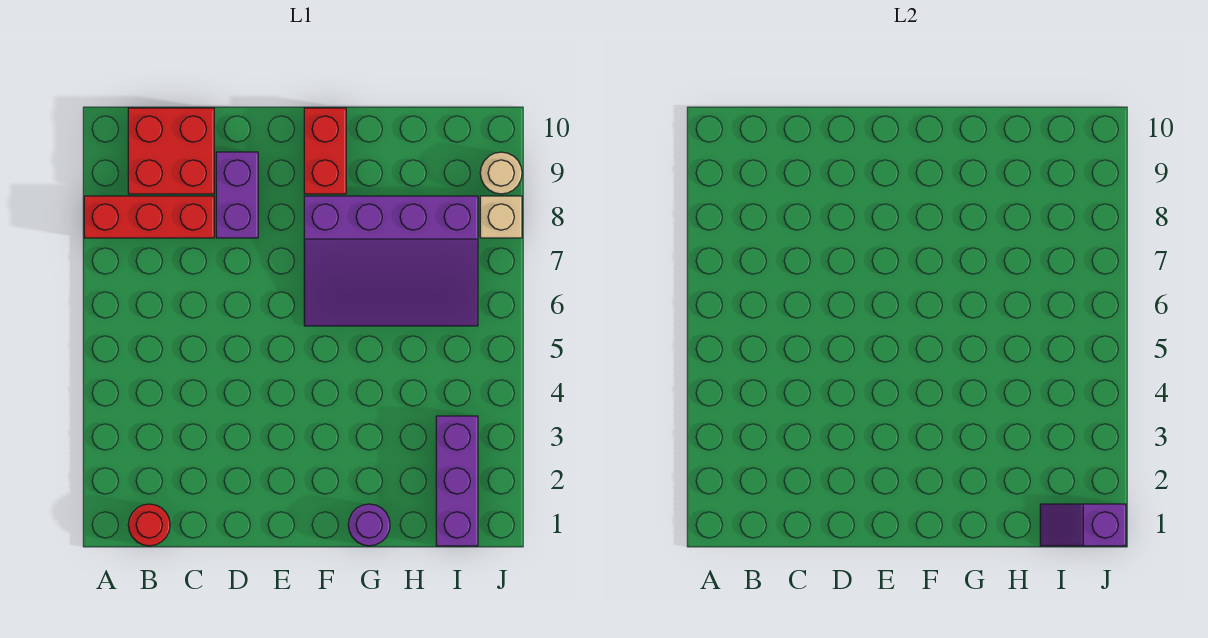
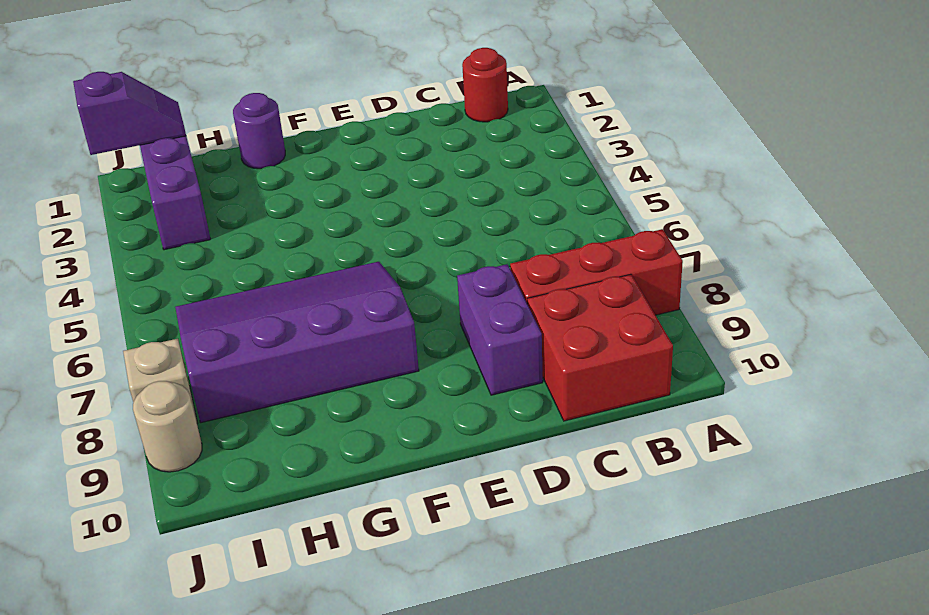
red brick F9:F10 level 1 -> none

